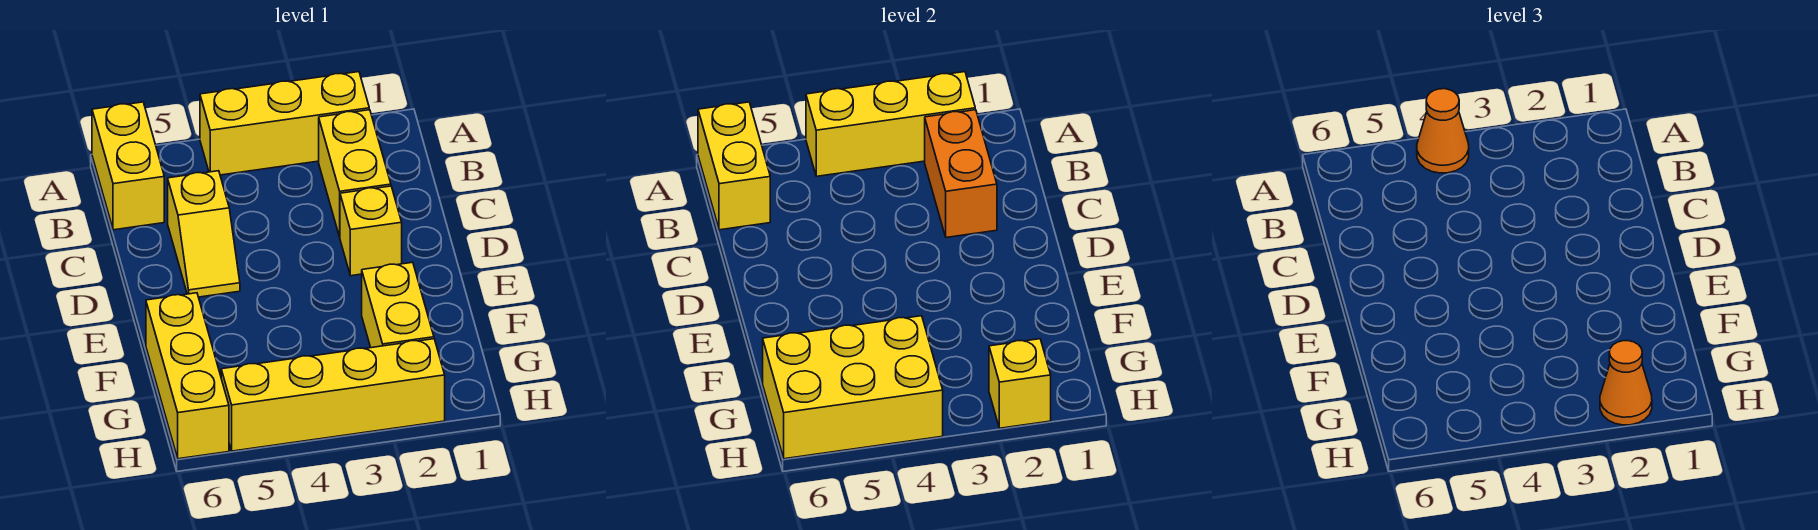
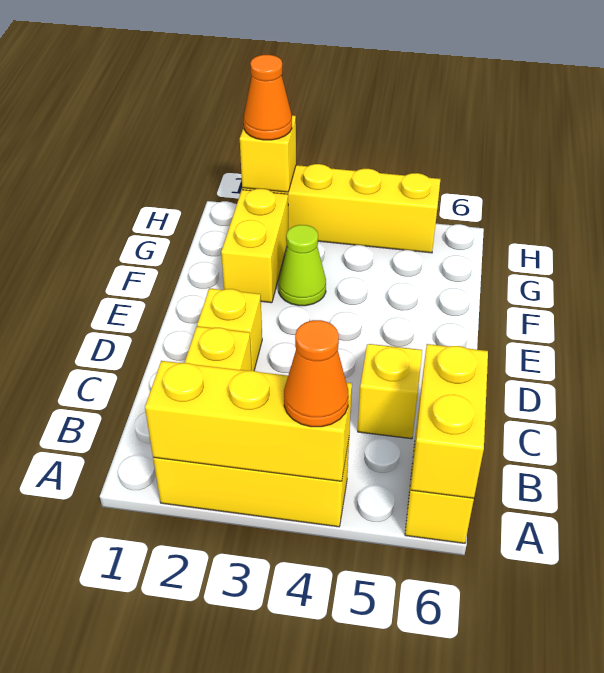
orange brick B2:C2 level 2 -> none
none -> lime cone F3 level 1
yellow brick F6:H6 level 1 -> none
yellow brick G4:H6 level 2 -> none

